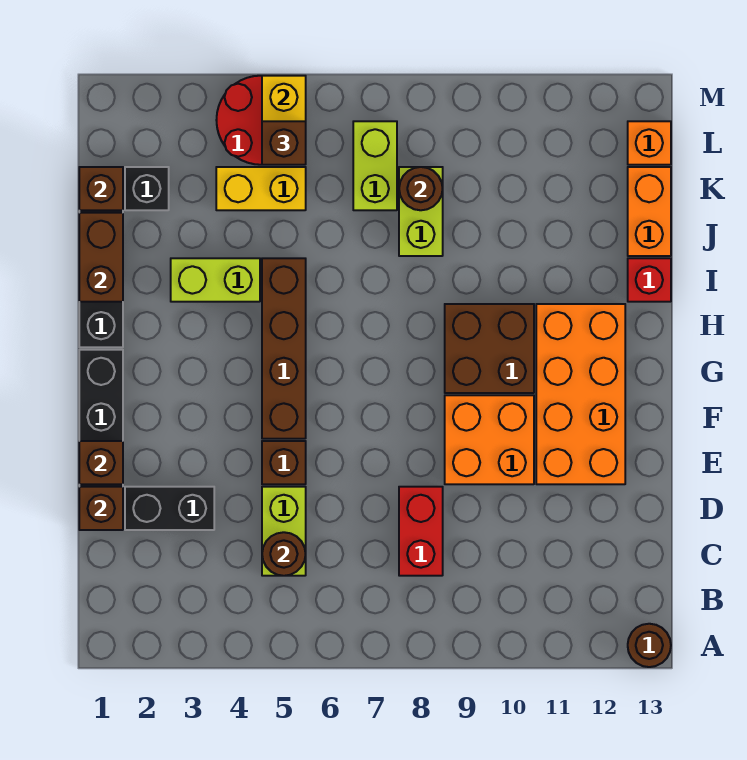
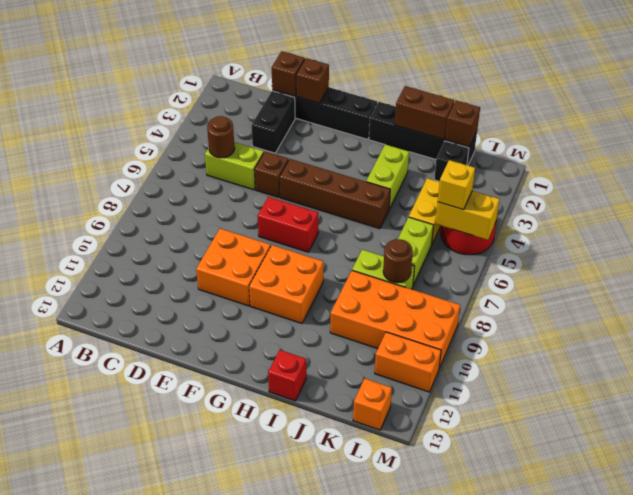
brown round brick A13 level 1 -> none
red brick C8:D8 level 1 -> red brick F7:G7 level 1
orange brick E11:H12 level 1 -> orange brick J9:M10 level 1
brown brick G9:H10 level 1 -> orange brick G9:H10 level 1
orange brick J13:K13 level 1 -> orange brick L11:M11 level 1
lime brick K7:L7 level 1 -> lime brick K6:K7 level 1
brown brick L5 level 3 -> yellow brick L5 level 3

